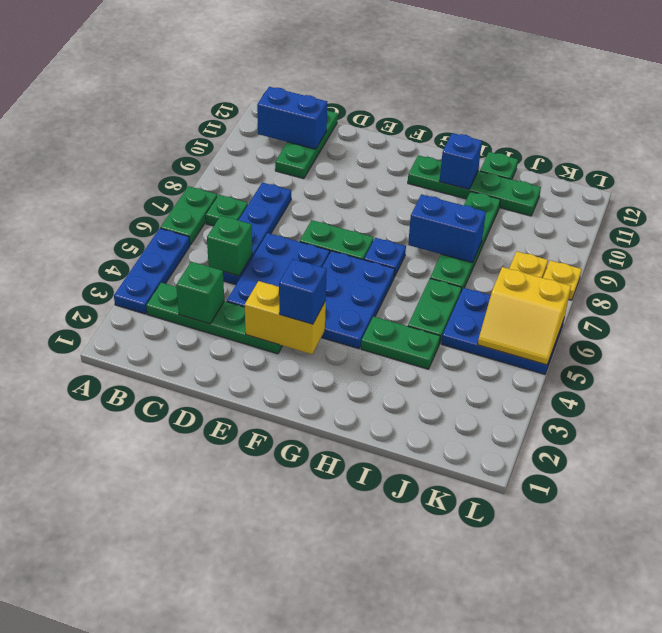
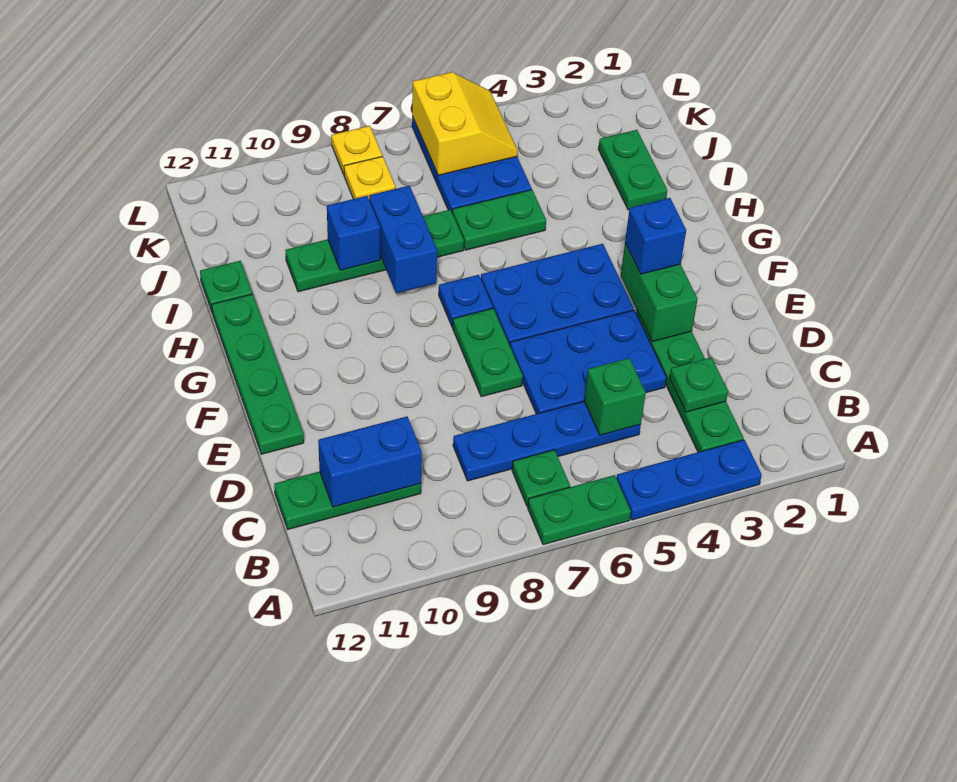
blue brick B11:C11 level 2 -> blue brick C10:C11 level 2
green brick C3 level 2 -> green plate C3 level 2
yellow brick E3:F3 level 2 -> green brick E3:F3 level 2
green plate G11:J11 level 1 -> green plate E12:H12 level 1
green plate H4:I4 level 1 -> green plate I2:J2 level 1
blue brick H11 level 2 -> blue brick I9 level 2

